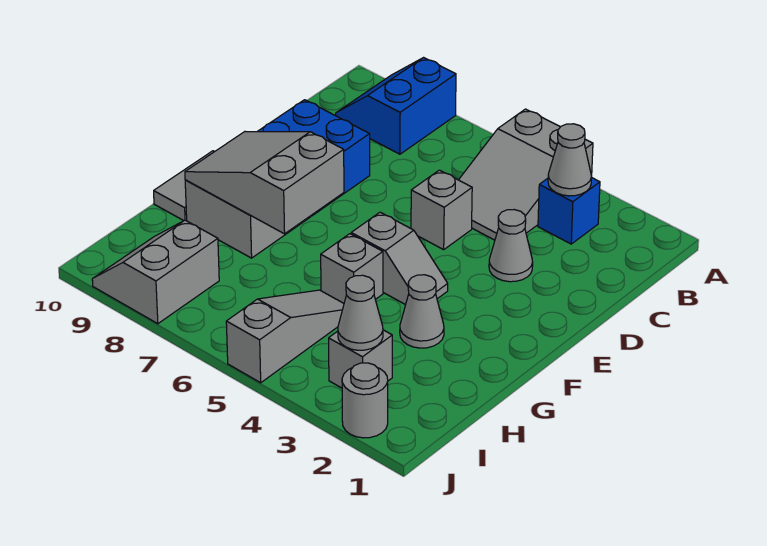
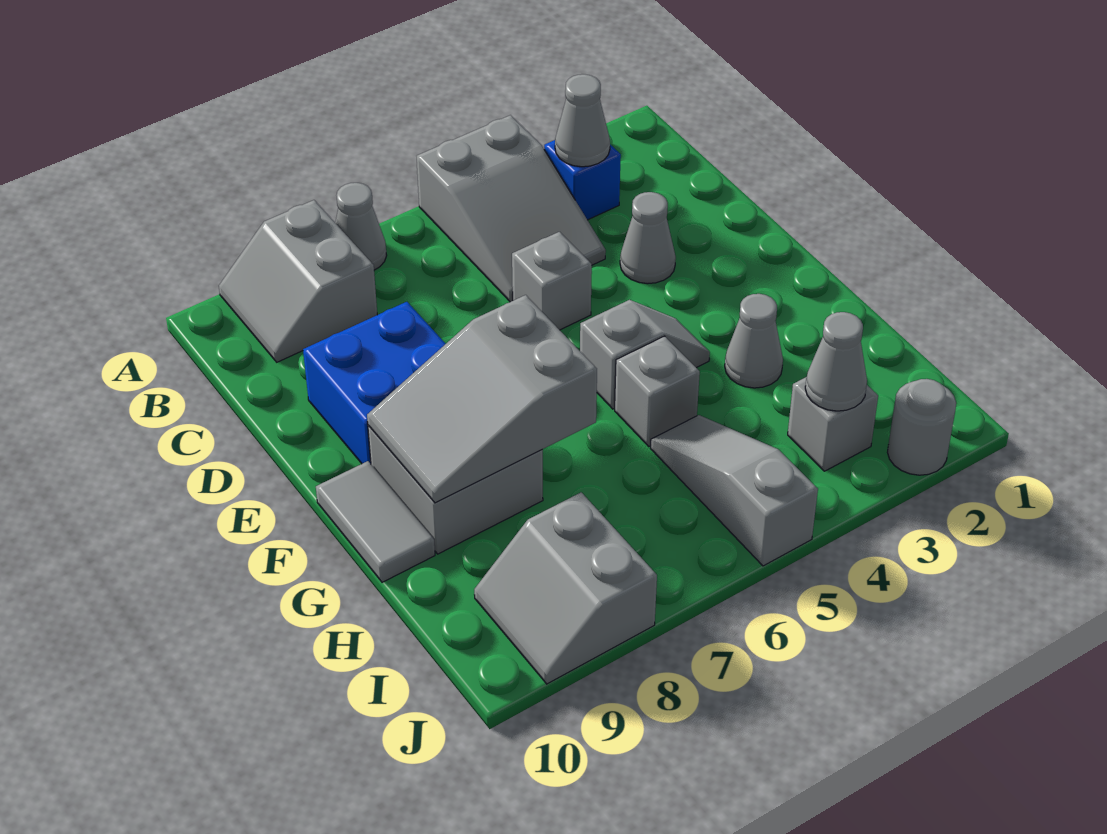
none -> grey cone A7 level 1
blue slope A8:B9 level 1 top 8 -> grey slope A8:B9 level 1 top 8

